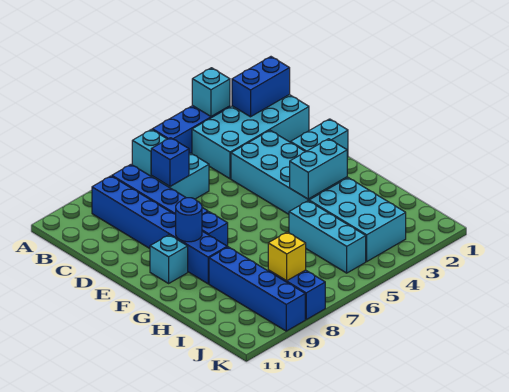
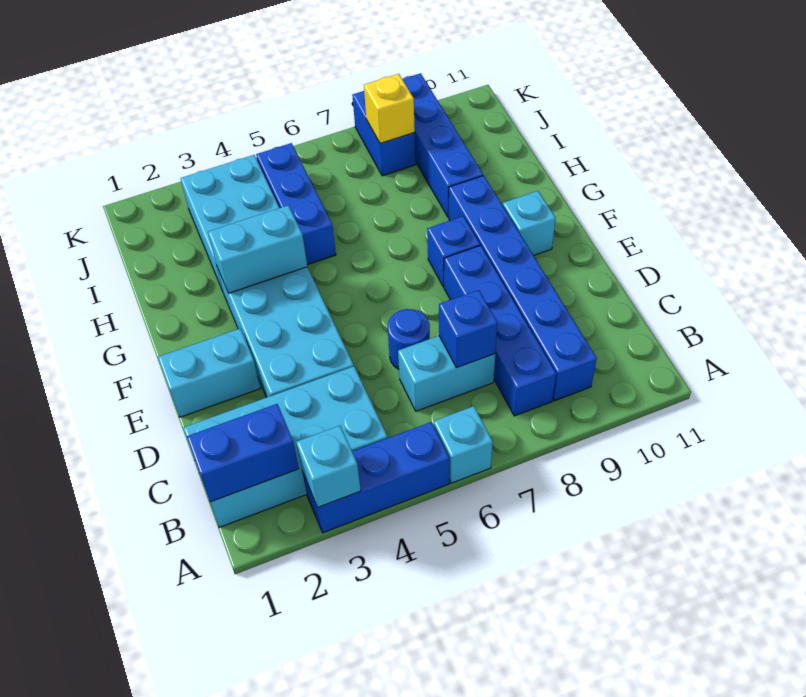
blue round brick F9 level 2 -> blue round brick D6 level 1
cyan brick H5:J5 level 1 -> blue brick H5:J5 level 1

